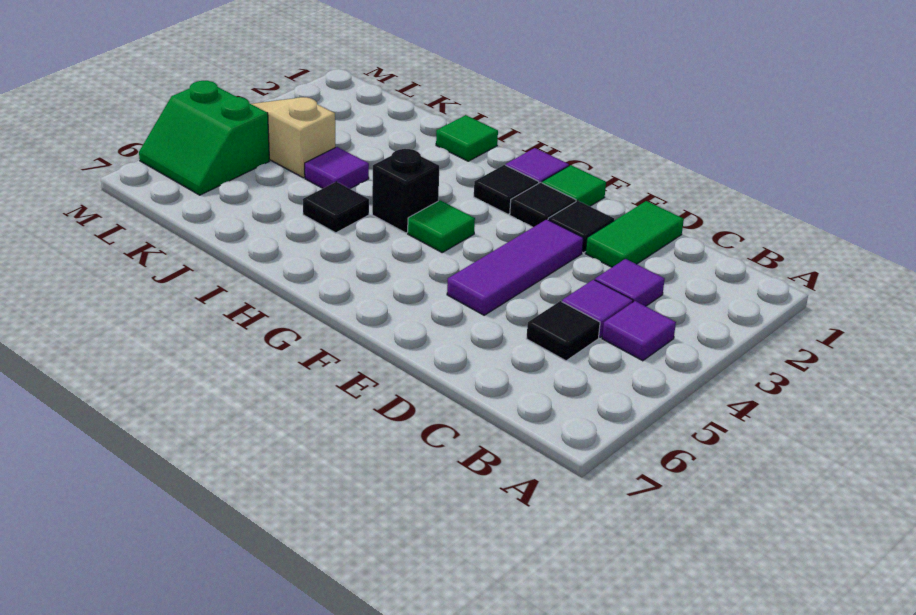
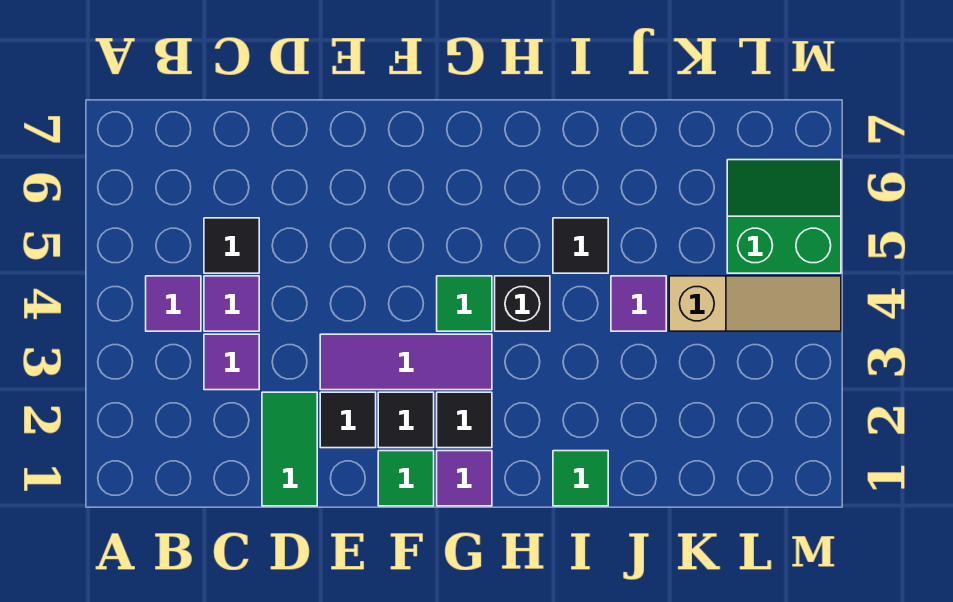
purple tile E3:E5 level 1 -> purple tile E3:G3 level 1

